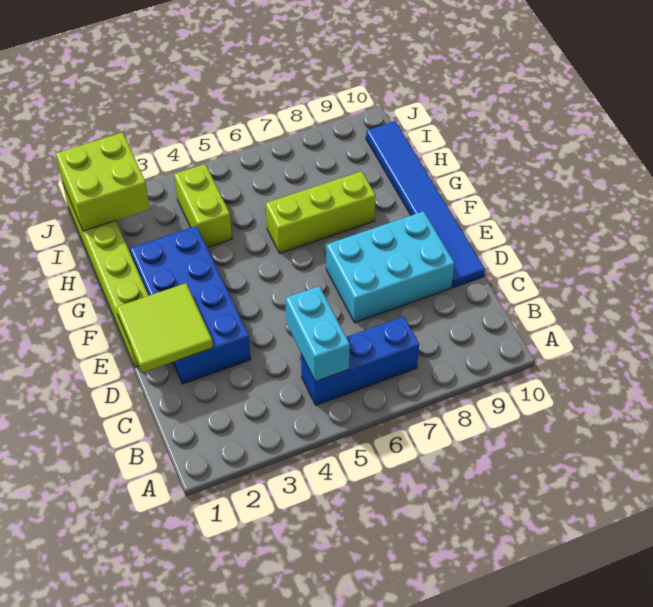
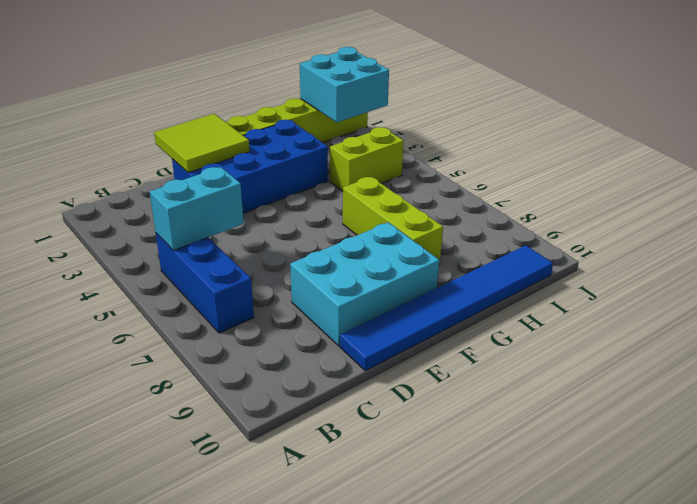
cyan brick D7:E9 level 1 -> cyan brick D8:F9 level 1
lime brick I1:J2 level 2 -> cyan brick I1:J2 level 2

